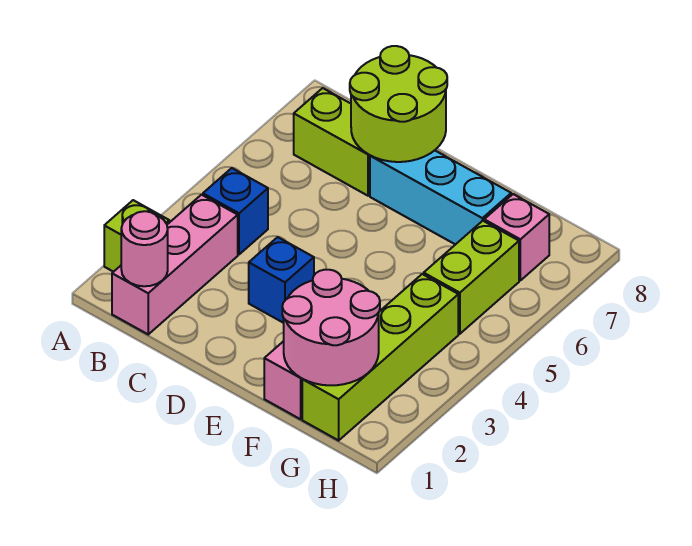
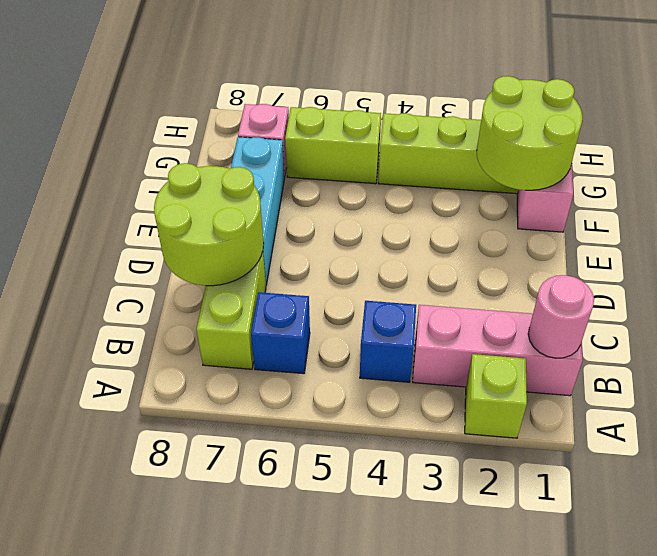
blue brick D3 level 1 -> blue brick B6 level 1
pink round brick F1:G2 level 2 -> lime round brick F1:G2 level 2

